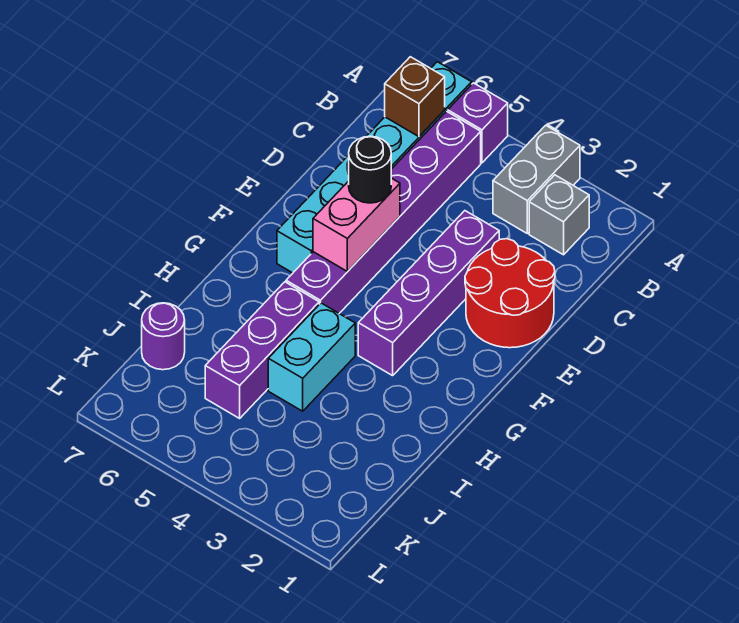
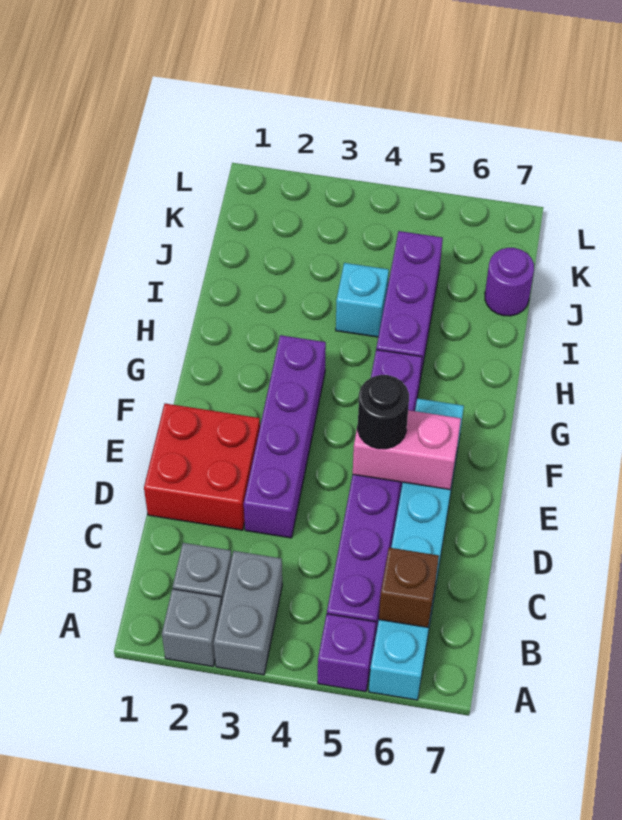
none -> grey brick A2 level 1
red round brick D1:E2 level 1 -> red brick D1:E2 level 1
pink brick E5:F5 level 2 -> pink brick E5:E6 level 2
cyan brick H4:I4 level 1 -> cyan brick I4 level 1

